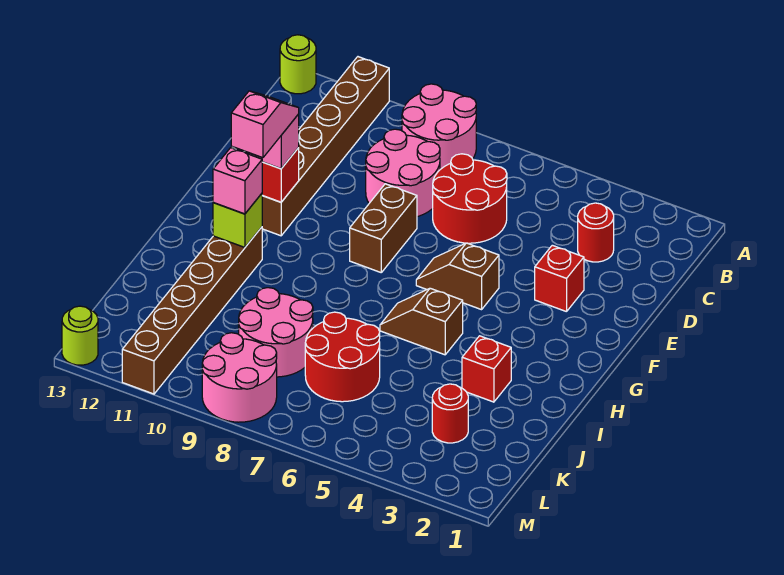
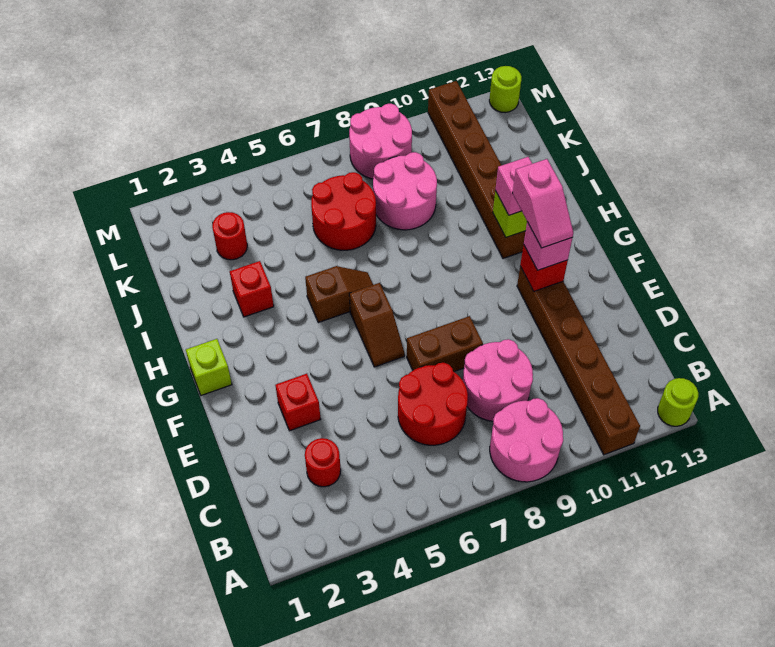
brown brick E8:F8 level 1 -> brown brick E7:E8 level 1
brown slope F5:F6 level 1 top 5 -> brown slope F6:G6 level 1 top G
none -> lime brick G1 level 1

